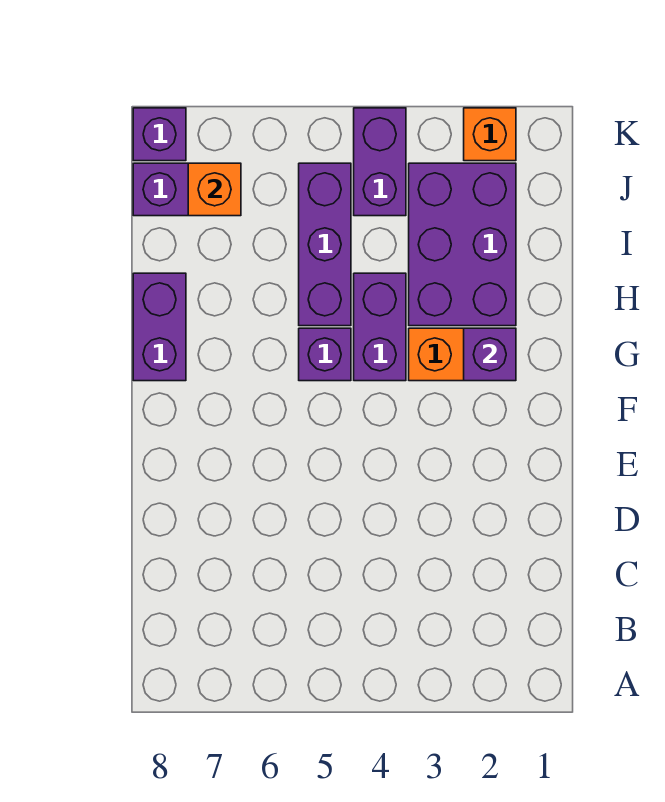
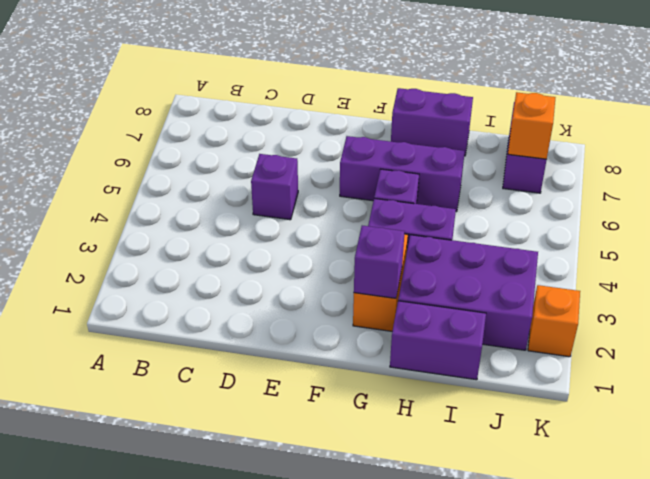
purple brick H5:J5 level 1 -> purple brick F6:H6 level 1
purple brick J4:K4 level 1 -> purple brick H1:I1 level 1
purple brick K8 level 1 -> purple brick D5 level 1

